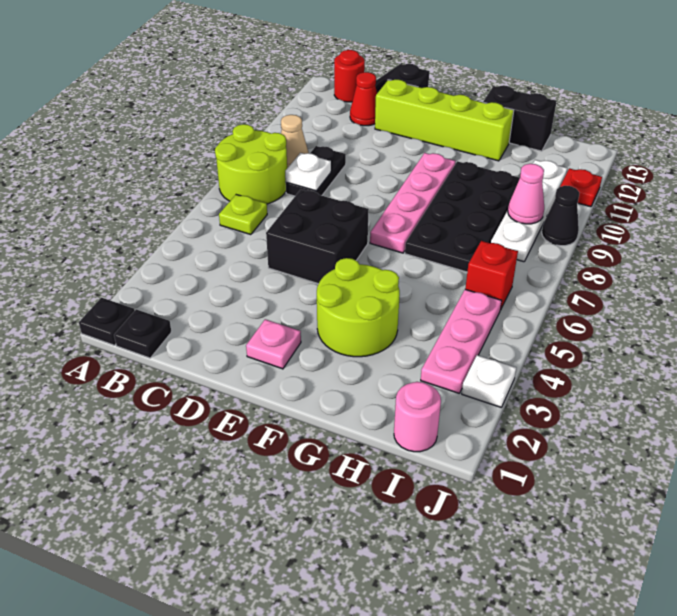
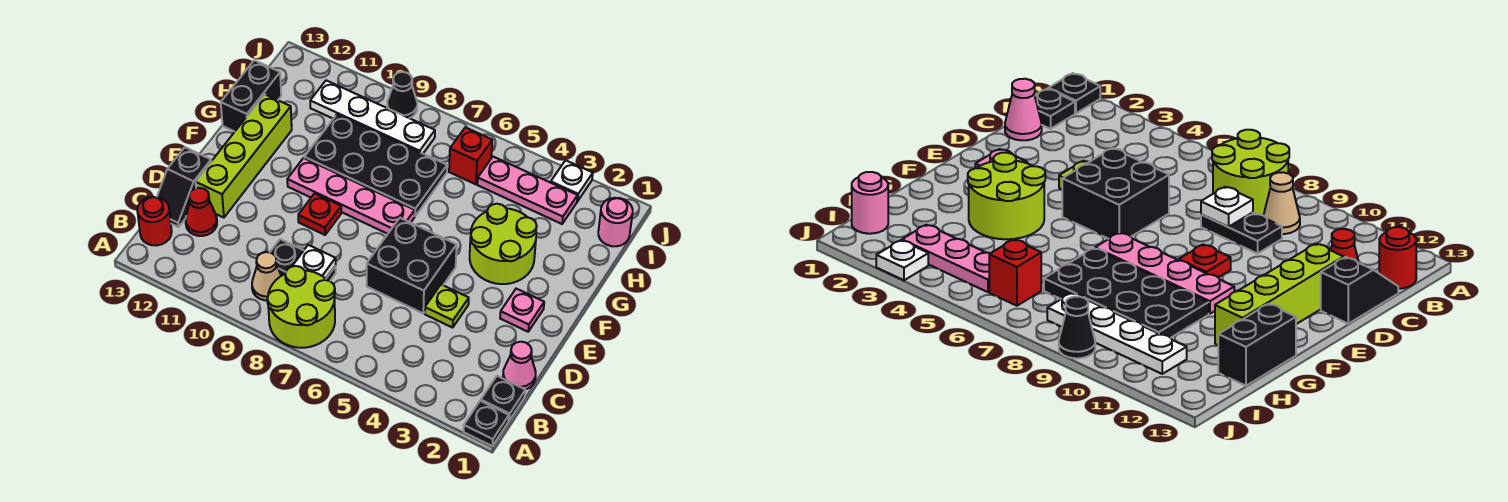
lime plate B6 level 1 -> lime plate D4 level 1
pink cone I9 level 2 -> pink cone C1 level 1
red plate J11 level 1 -> red plate E9 level 1

